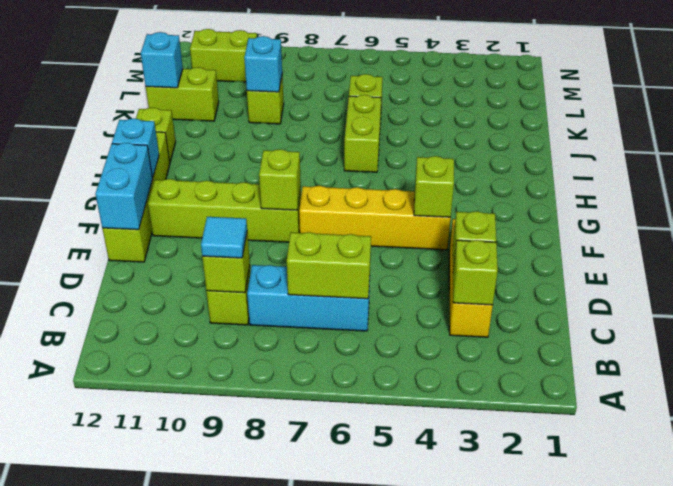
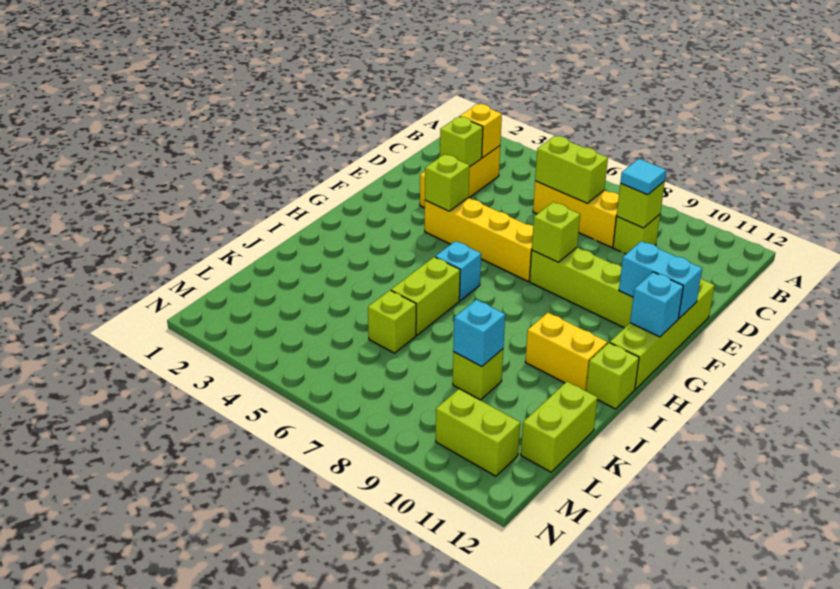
lime brick C3 level 2 -> yellow brick C3 level 2
cyan brick C6:C8 level 1 -> yellow brick C6:C8 level 1
cyan brick E12:F12 level 2 -> cyan brick F11:F12 level 2
none -> yellow brick I10:I11 level 1
lime brick K11:K12 level 1 -> lime brick K12:L12 level 1
cyan brick K12 level 2 -> cyan brick H6 level 1

